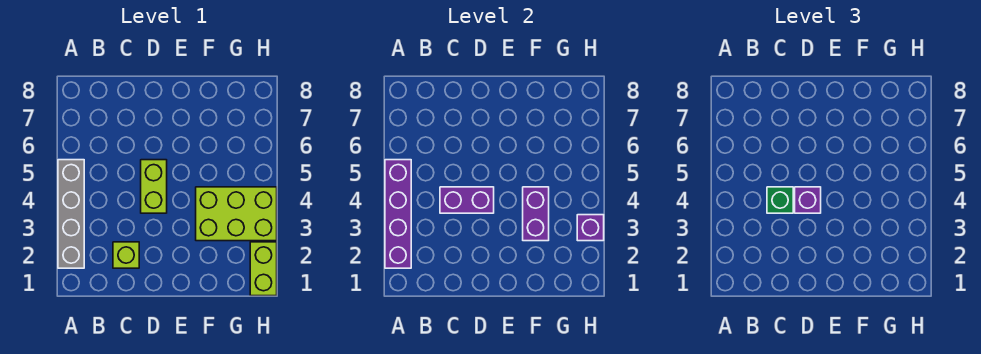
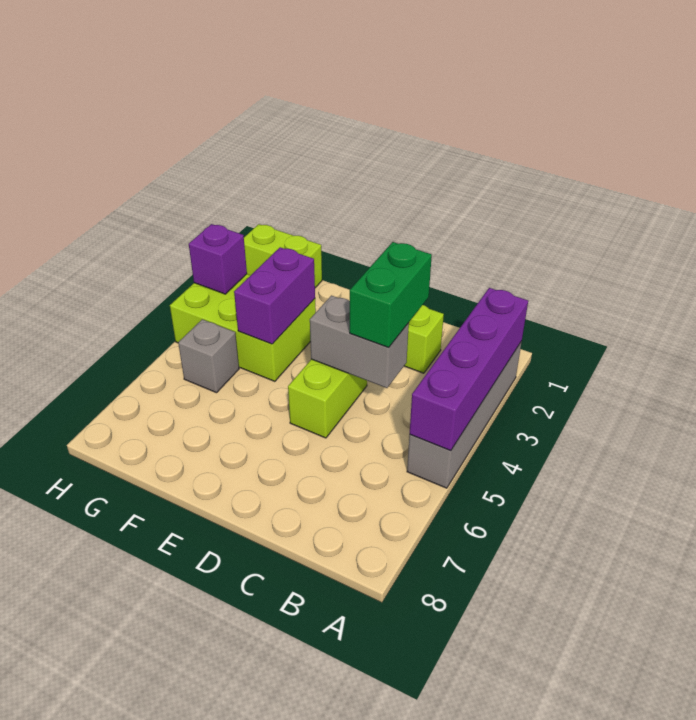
purple brick C4:D4 level 2 -> grey brick C4:D4 level 2
green brick C4 level 3 -> green brick C3:C4 level 3
purple brick D4 level 3 -> none
none -> grey brick G5 level 1
lime brick H1:H2 level 1 -> lime brick G1:H1 level 1

